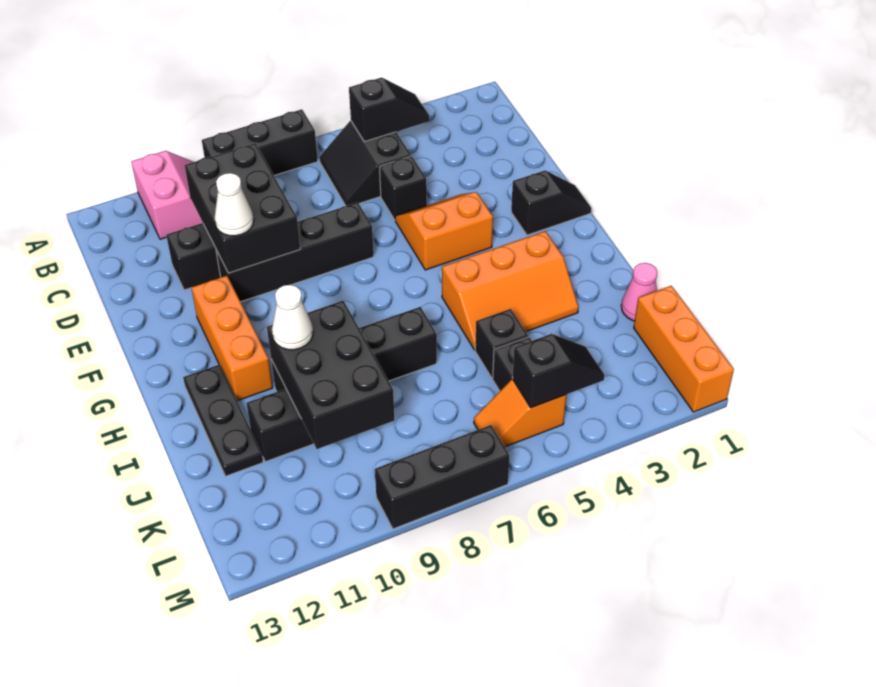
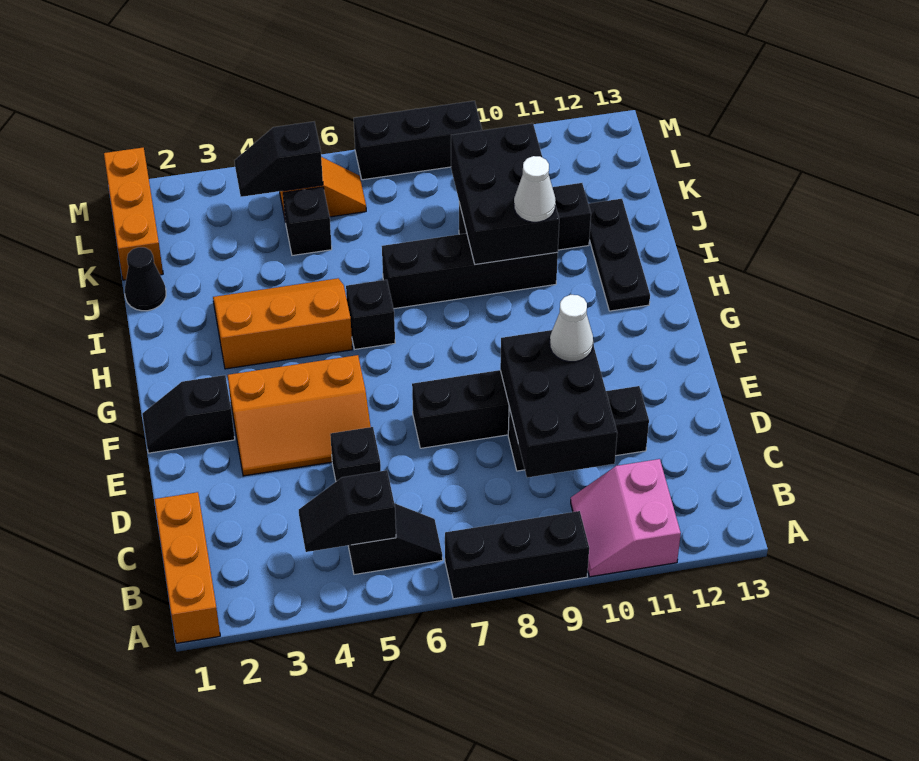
black slope B5:C6 level 1 top 5 -> black slope B5:B6 level 1 top 5
orange slope E4:F5 level 1 top F -> orange slope E3:F5 level 1 top F
orange brick F11:H11 level 1 -> orange brick A1:C1 level 1
pink cone J1 level 1 -> black cone J1 level 1
black brick J5 level 1 -> black brick H6 level 1

